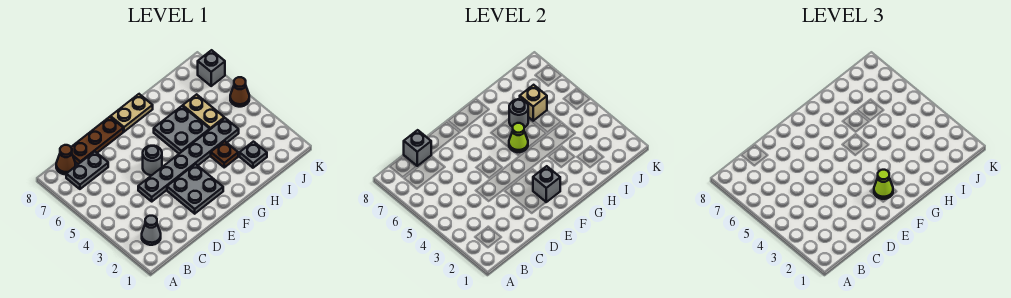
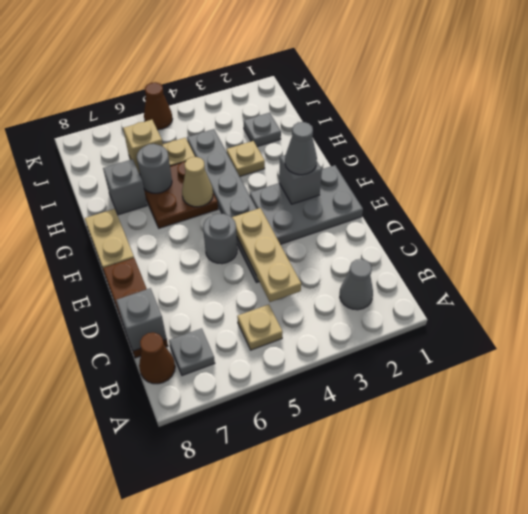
none -> tan plate B5 level 1
grey plate B7:C7 level 1 -> grey plate B7 level 1
none -> tan plate C4:E4 level 2
grey plate E2:F3 level 1 -> grey plate E1:F3 level 1
lime cone F2 level 3 -> grey cone F2 level 3
grey plate G5:H6 level 1 -> brown plate G5:H6 level 1
lime cone G5 level 2 -> tan cone G5 level 2
brown plate H3 level 1 -> tan plate H3 level 1
grey brick K7 level 1 -> grey brick H7 level 1

